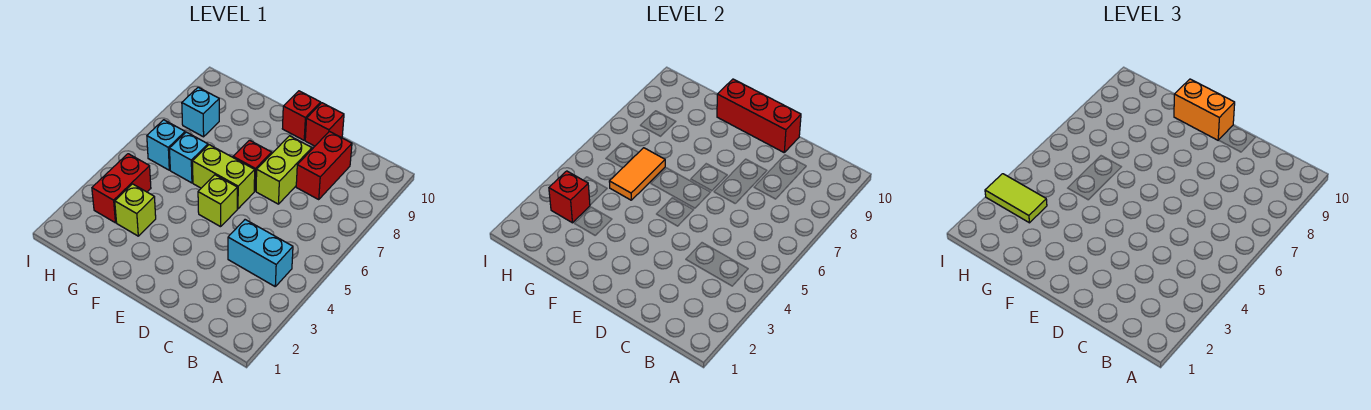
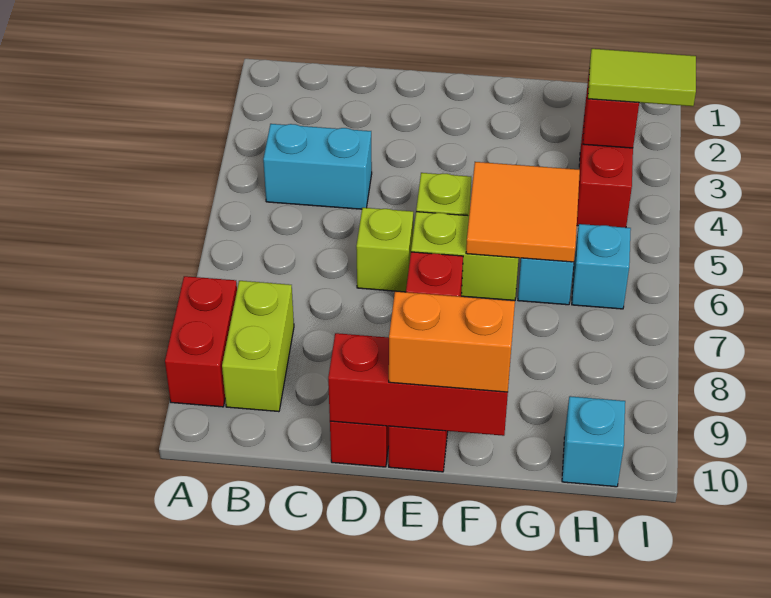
red brick C8:C9 level 1 -> red brick A8:A9 level 1
lime brick D7:D8 level 1 -> lime brick B8:B9 level 1
lime brick G3 level 1 -> lime brick D6 level 1
orange tile G5:G6 level 2 -> orange tile F5:G6 level 2
cyan brick H8 level 1 -> cyan brick H10 level 1

